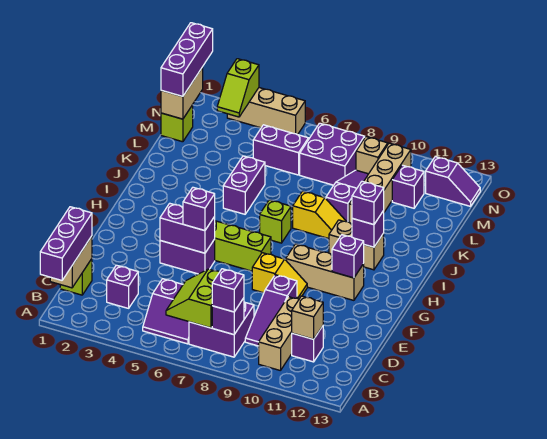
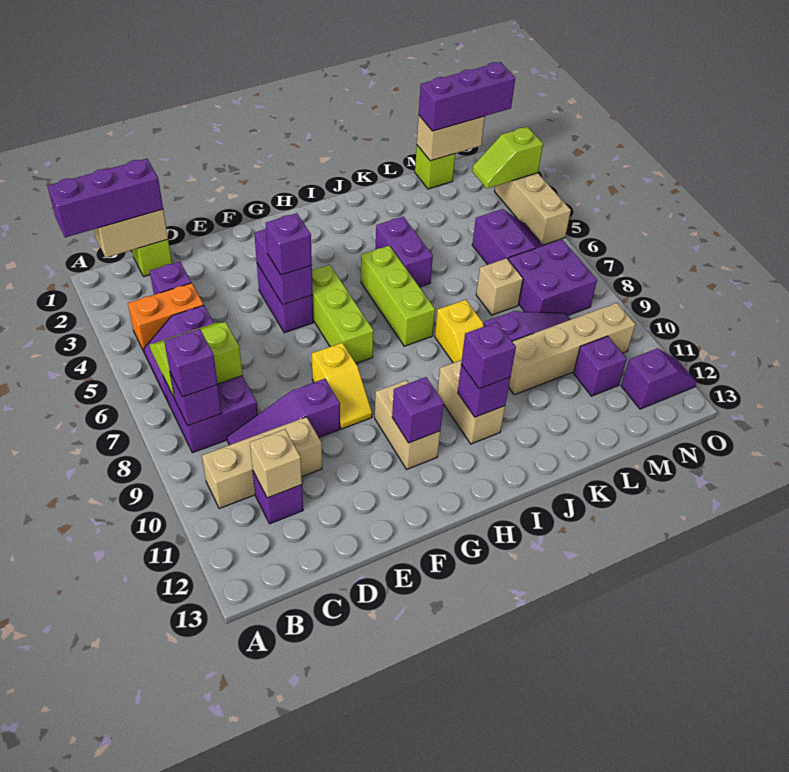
none -> orange brick B4:C4 level 1
tan brick G9:G11 level 1 -> tan brick G10:G11 level 1
lime brick I7 level 1 -> lime brick I5:I7 level 1
purple brick J5:K5 level 1 -> purple brick J4:J5 level 1
tan brick N9 level 1 -> tan brick L7 level 1
purple slope N12:N13 level 1 top 12 -> purple slope N12:O12 level 1 top N

